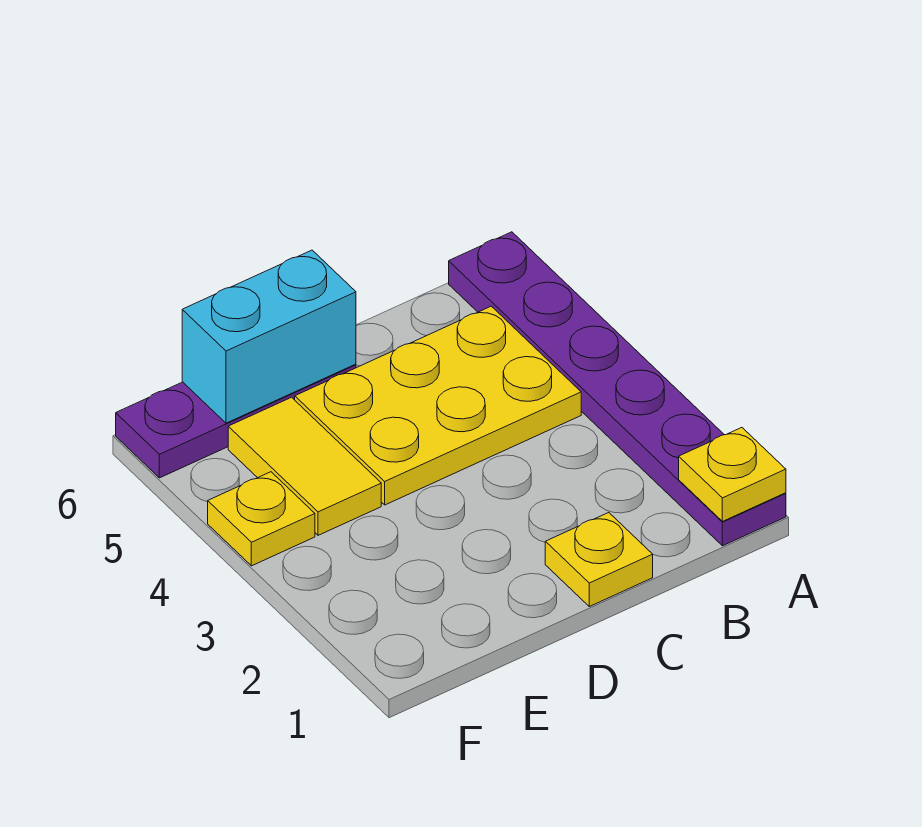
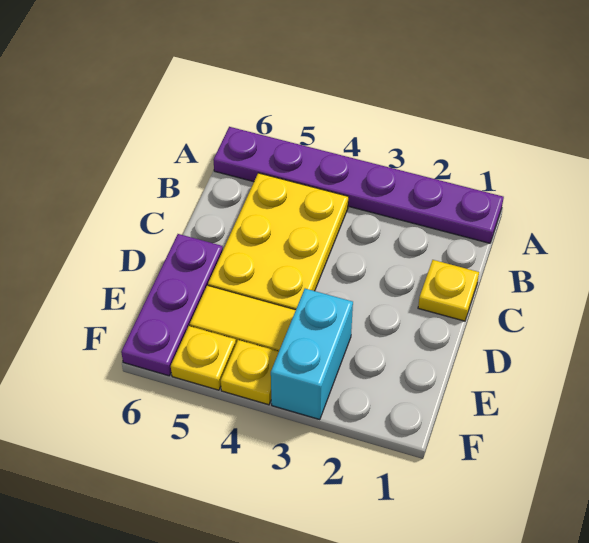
yellow plate A1 level 2 -> yellow plate F5 level 1
cyan brick D6:E6 level 2 -> cyan brick E3:F3 level 1

